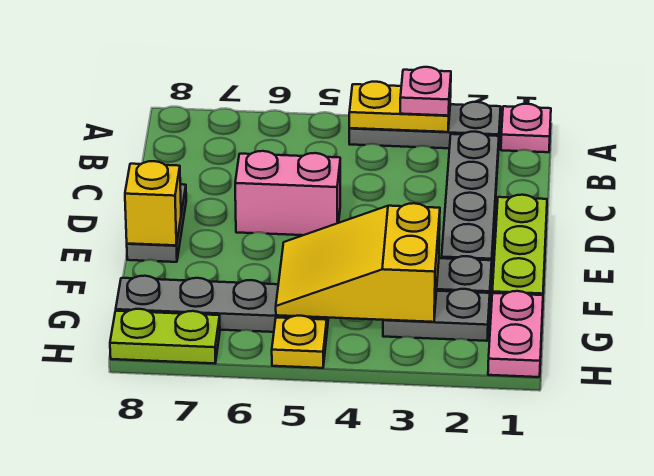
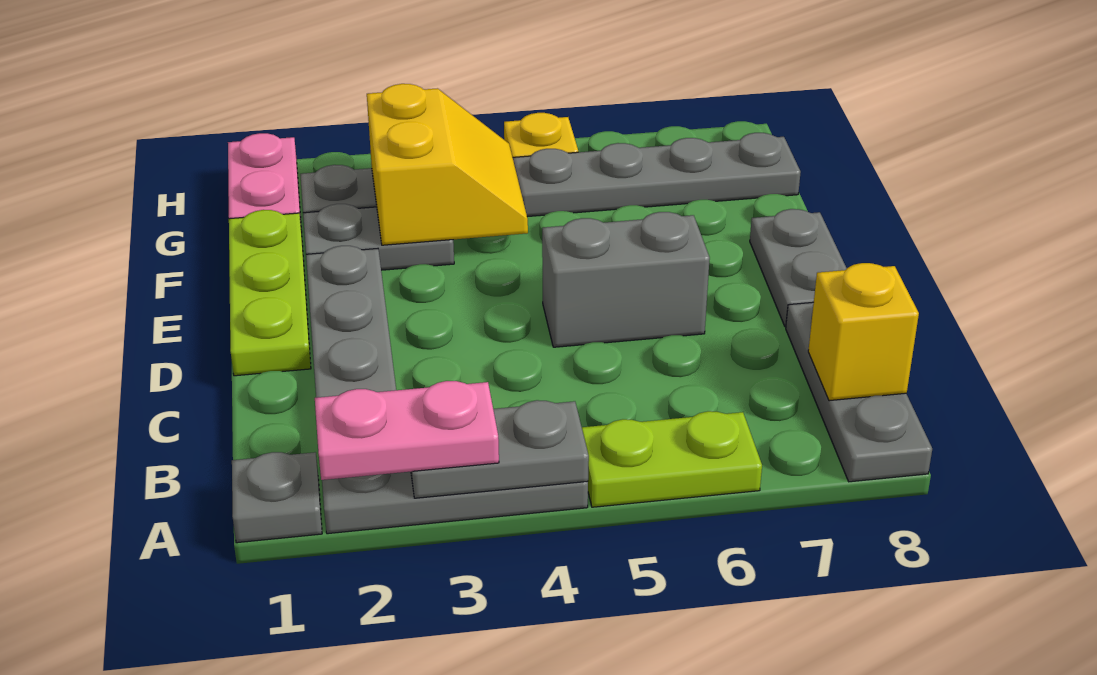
pink plate A1 level 1 -> grey plate A1 level 1
yellow plate A3:A4 level 2 -> grey plate A3:A4 level 2
pink plate A3 level 3 -> pink plate A2:A3 level 3
none -> grey plate A8:C8 level 1
pink brick D5:D6 level 1 -> grey brick D5:D6 level 1
yellow brick E8 level 2 -> yellow brick B8 level 2
yellow slope F3:G5 level 2 top 3 -> yellow slope F3:G4 level 2 top 3
lime plate H7:H8 level 1 -> lime plate A5:A6 level 1

